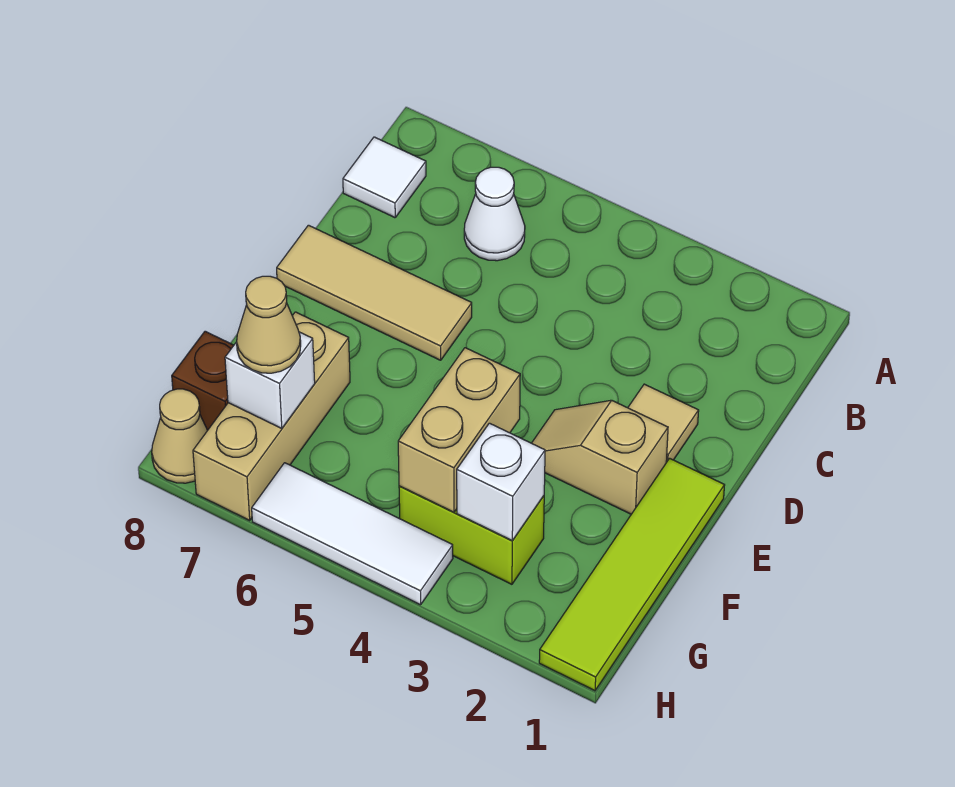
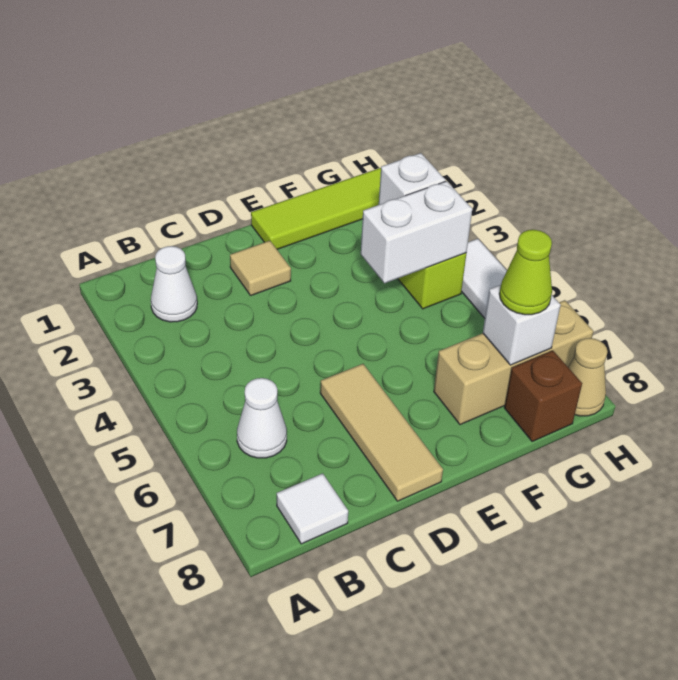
none -> white cone B2 level 1
tan slope E2:E3 level 1 top 2 -> none
tan brick F4:G4 level 2 -> white brick F4:G4 level 2
tan cone G7 level 3 -> lime cone G7 level 3

